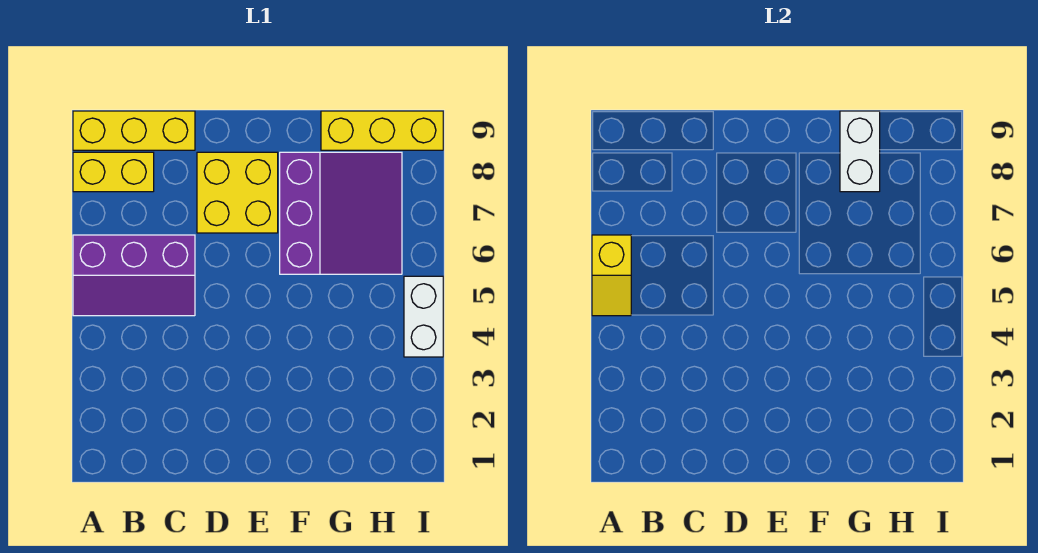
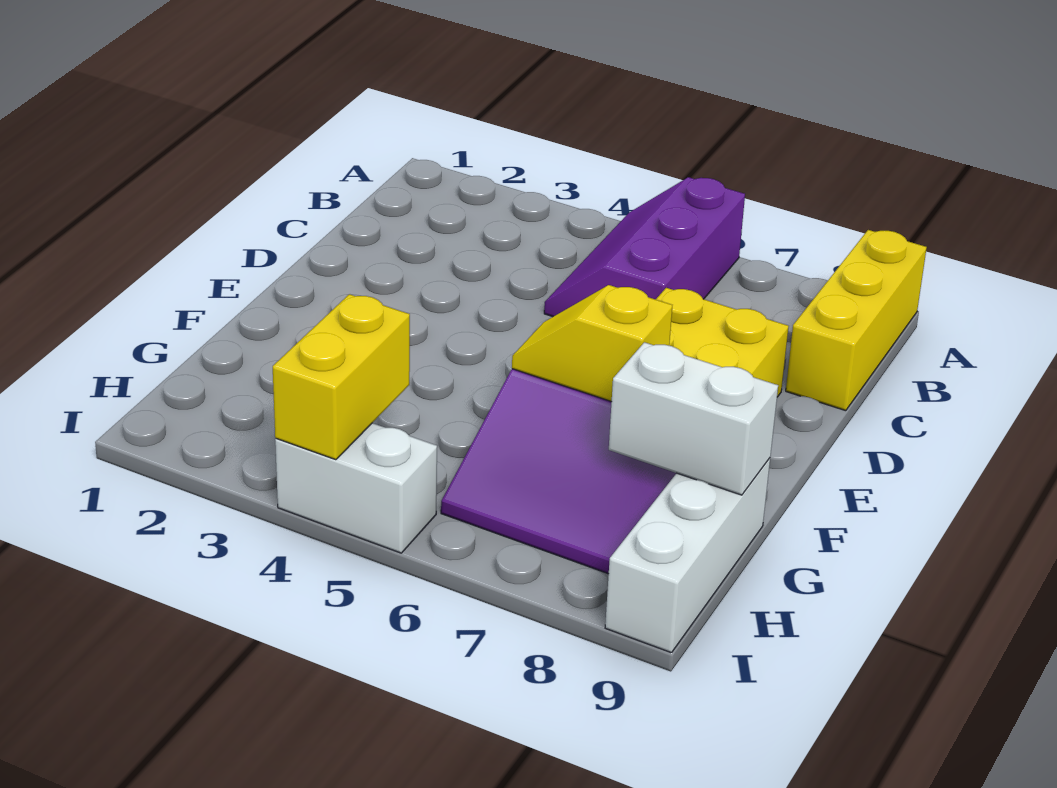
yellow slope A5:A6 level 2 top 6 -> yellow slope F6:F7 level 2 top 7
yellow brick A8:B8 level 1 -> yellow brick H4:I4 level 2
yellow brick G9:I9 level 1 -> white brick G9:I9 level 1

